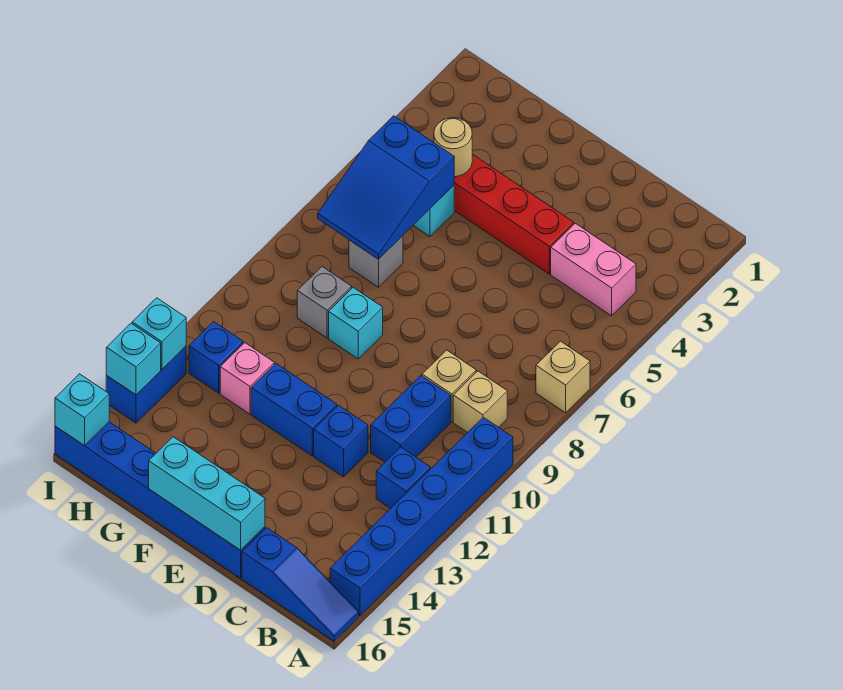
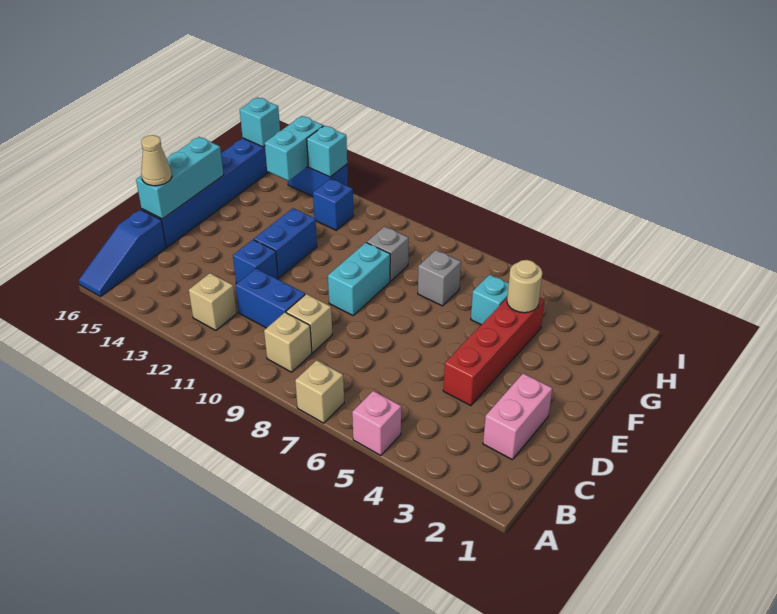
blue brick A10:A15 level 1 -> none
pink brick B4:C4 level 1 -> pink brick C2:D2 level 1
blue brick B12 level 1 -> tan brick B12 level 1
none -> tan cone D16 level 3
cyan brick F9 level 1 -> cyan brick E9:F9 level 1
blue slope G5:H7 level 2 top 5 -> none
pink brick G12 level 1 -> pink brick A5 level 1
cyan brick I14 level 2 -> cyan brick H14:I14 level 2

